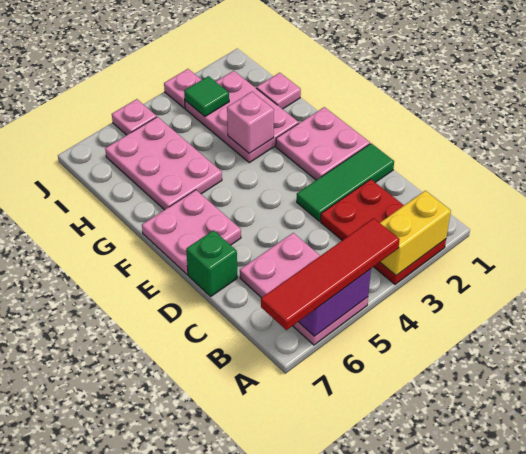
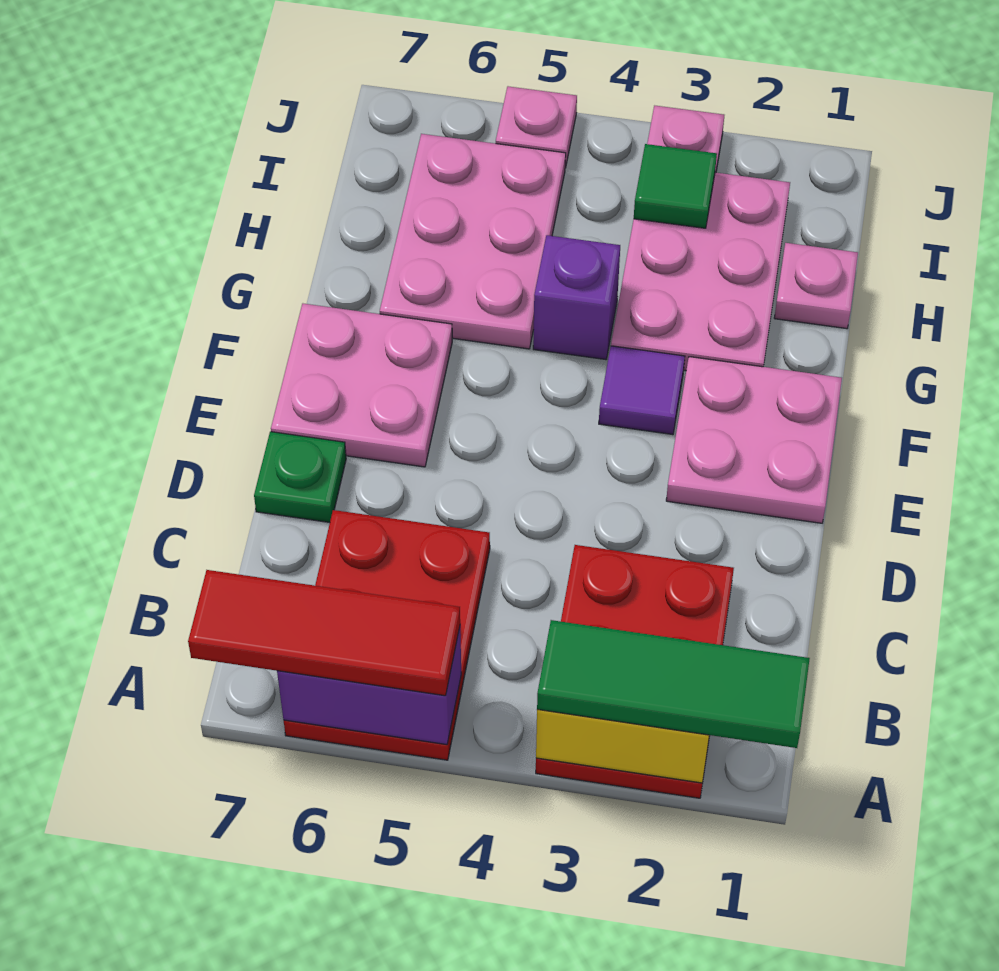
red tile A4:A7 level 3 -> red tile A5:A7 level 3
pink plate A5:C6 level 1 -> red plate A5:C6 level 1
green tile D1:D3 level 1 -> green tile A1:A3 level 3
green brick D7 level 1 -> green plate D7 level 1
none -> purple tile F3 level 1
pink brick G3 level 2 -> none
none -> purple brick G4 level 1

